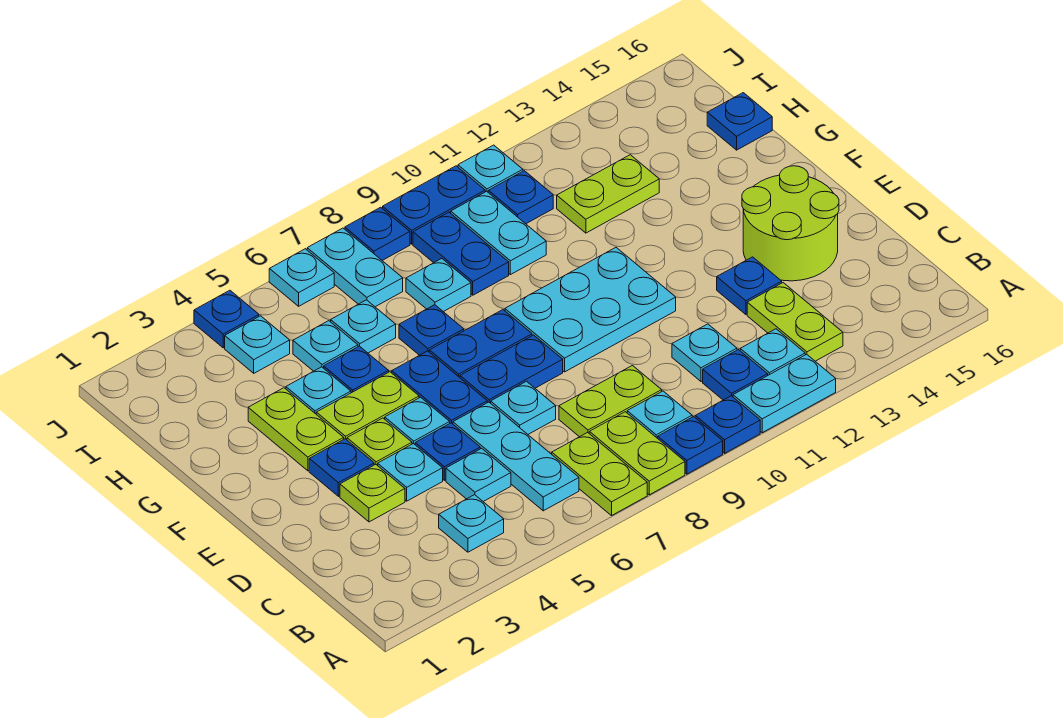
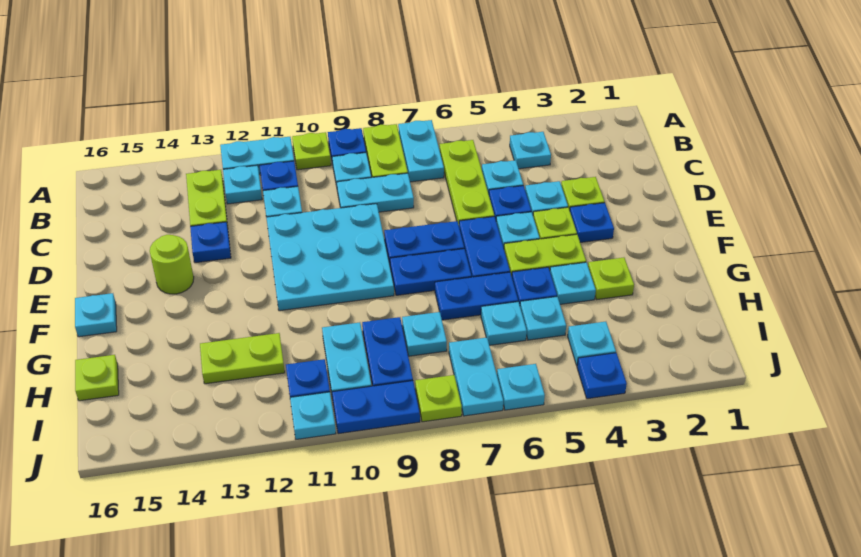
lime plate A7:B7 level 1 -> cyan plate A7:B7 level 1
blue plate A10 level 1 -> lime plate A10 level 1
cyan plate B6:D6 level 1 -> lime plate B6:D6 level 1
lime plate C8:C9 level 1 -> cyan plate C8:C9 level 1
cyan plate D7 level 1 -> cyan plate F16 level 1
lime round brick D14:E15 level 1 -> lime round brick E14 level 1
cyan plate E9:F11 level 1 -> cyan plate D9:F11 level 1
lime plate F3:G3 level 1 -> lime plate G3 level 1
blue plate G7 level 1 -> blue plate G6:G7 level 1
blue plate H16 level 1 -> lime plate H16 level 1
blue plate J8 level 1 -> lime plate J8 level 1

